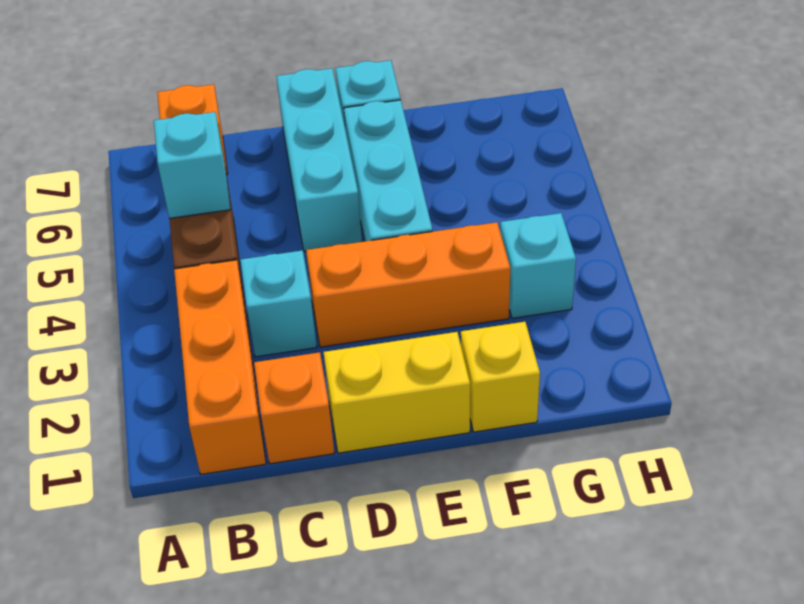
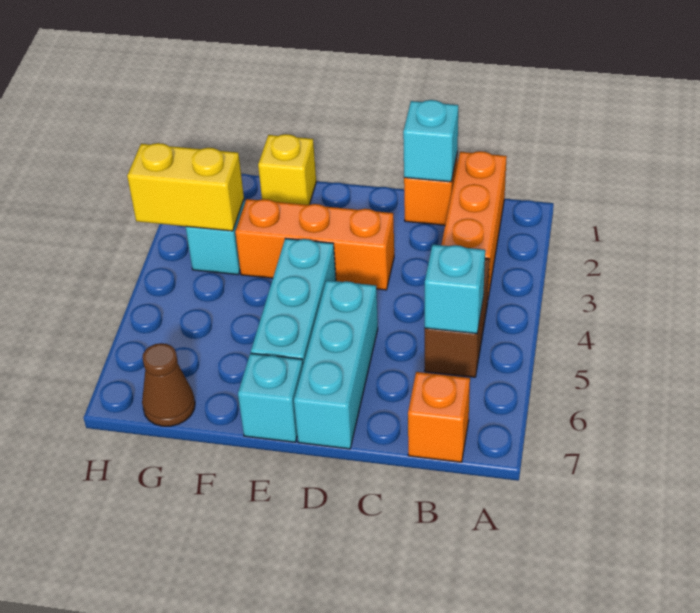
cyan brick C3 level 1 -> cyan brick C1 level 2
yellow brick D1:E1 level 1 -> yellow brick G3:H3 level 2
none -> brown cone G7 level 1

